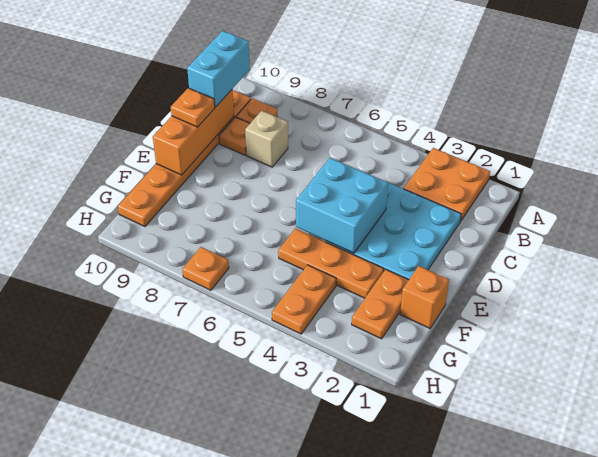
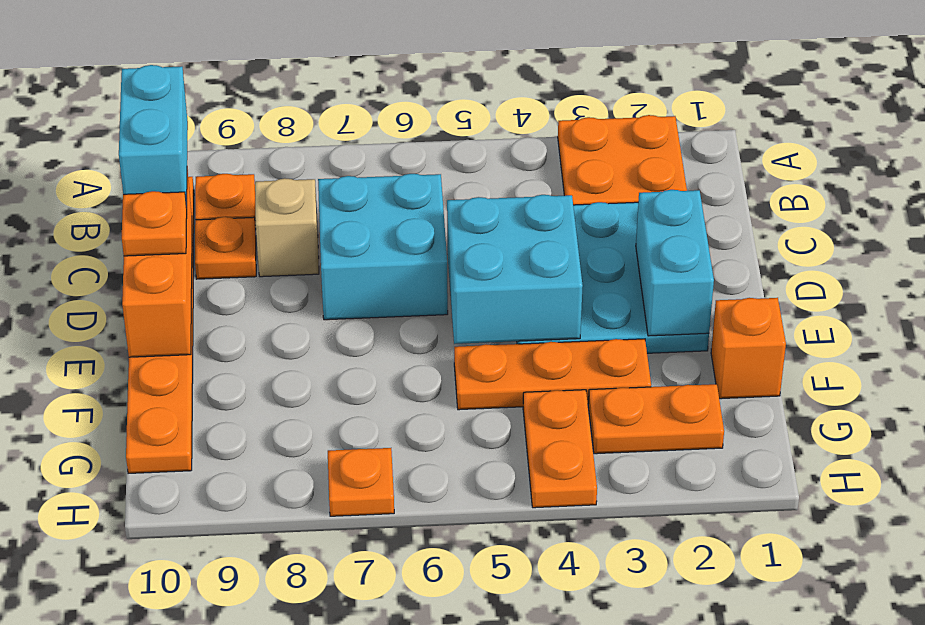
none -> cyan brick C6:D7 level 1
none -> cyan brick D2:E2 level 2
orange plate F2:G2 level 1 -> orange plate G2:G3 level 1

